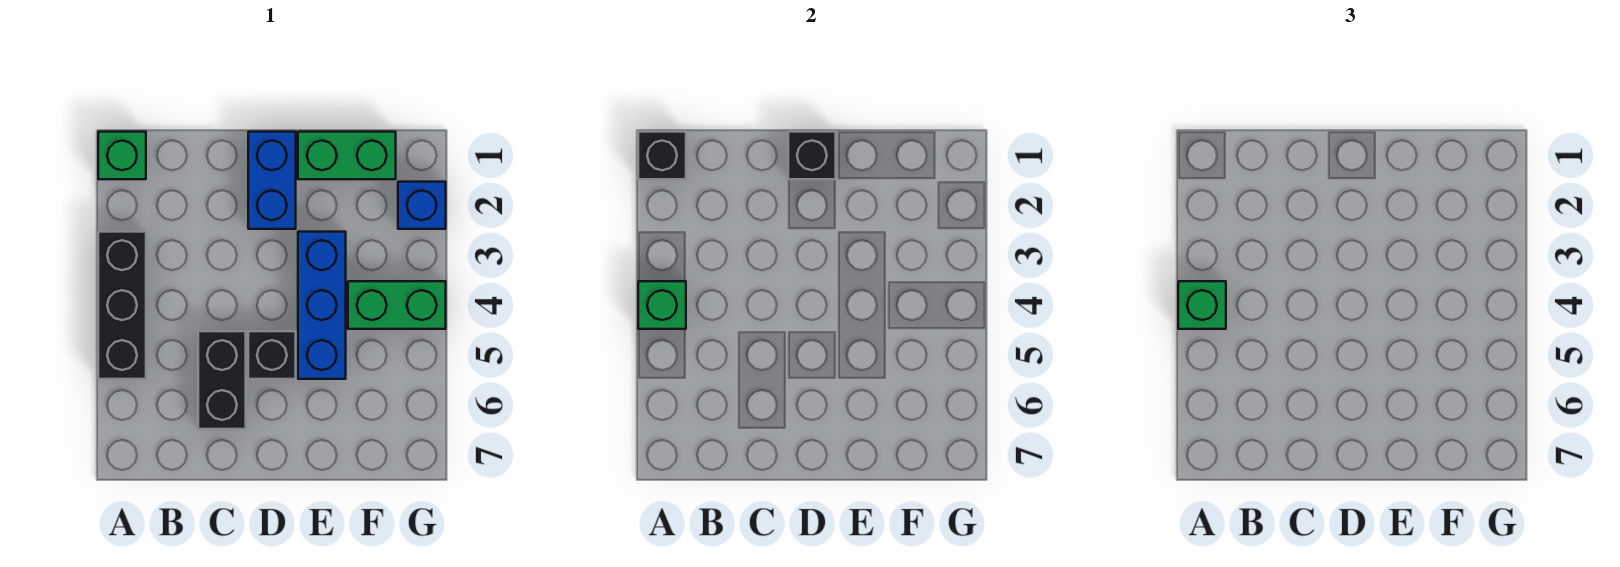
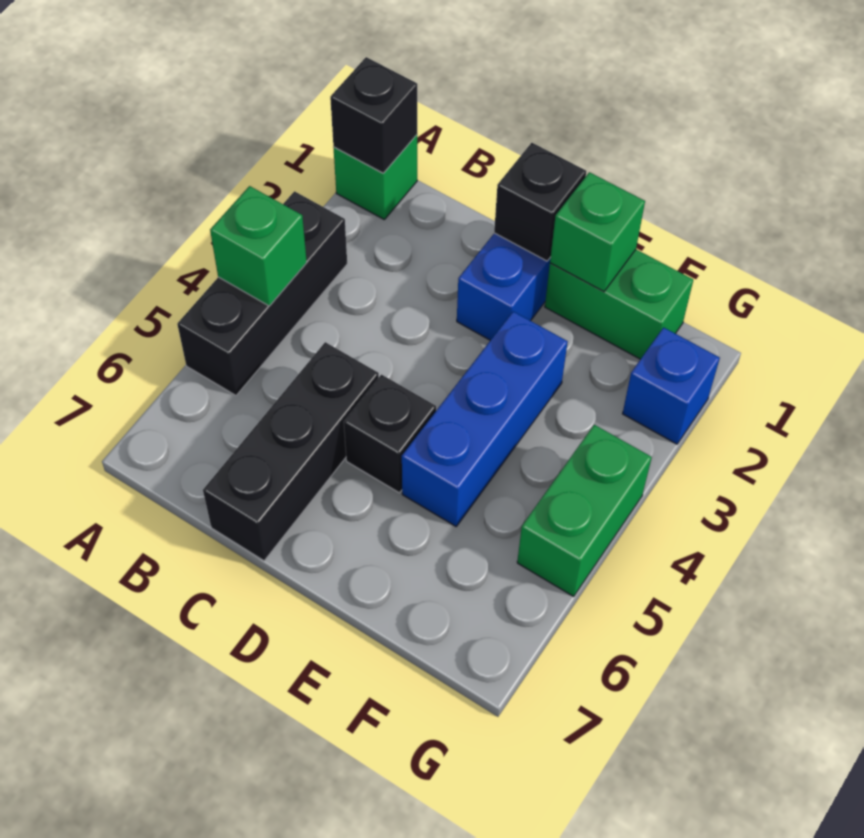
green brick A4 level 3 -> green brick E1 level 2
black brick C5:C6 level 1 -> black brick C5:C7 level 1
green brick F4:G4 level 1 -> green brick G4:G5 level 1

